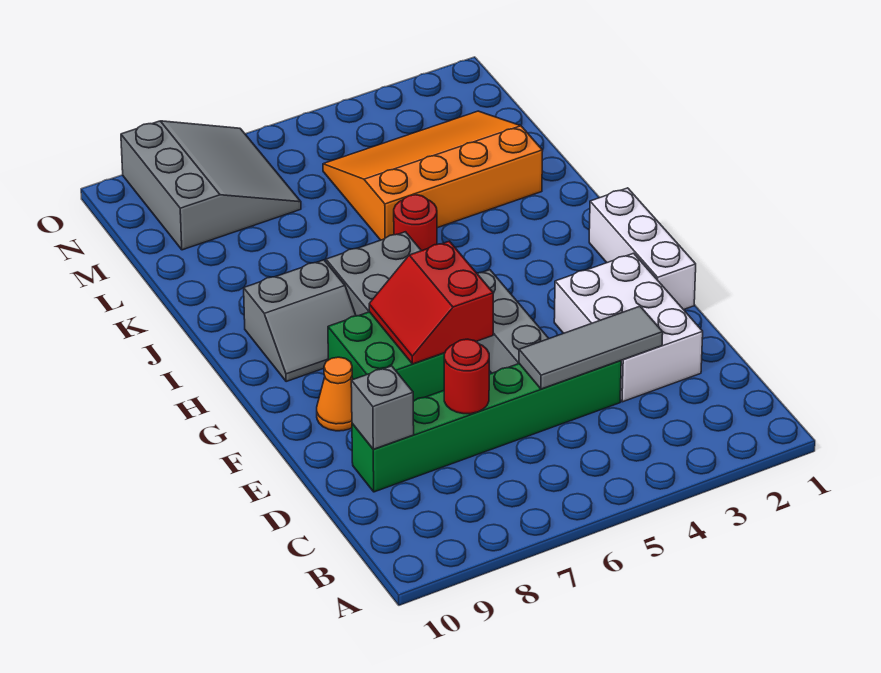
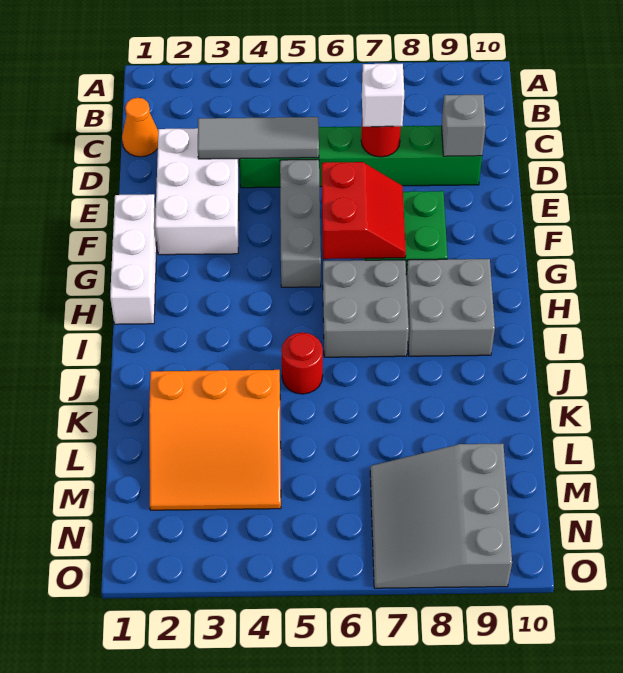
none -> white brick D7 level 3
orange cone F9 level 1 -> orange cone C1 level 1
grey slope H8:I9 level 1 top I -> grey brick H8:I9 level 1
orange slope K2:M5 level 1 top K -> orange slope K2:M4 level 1 top K

